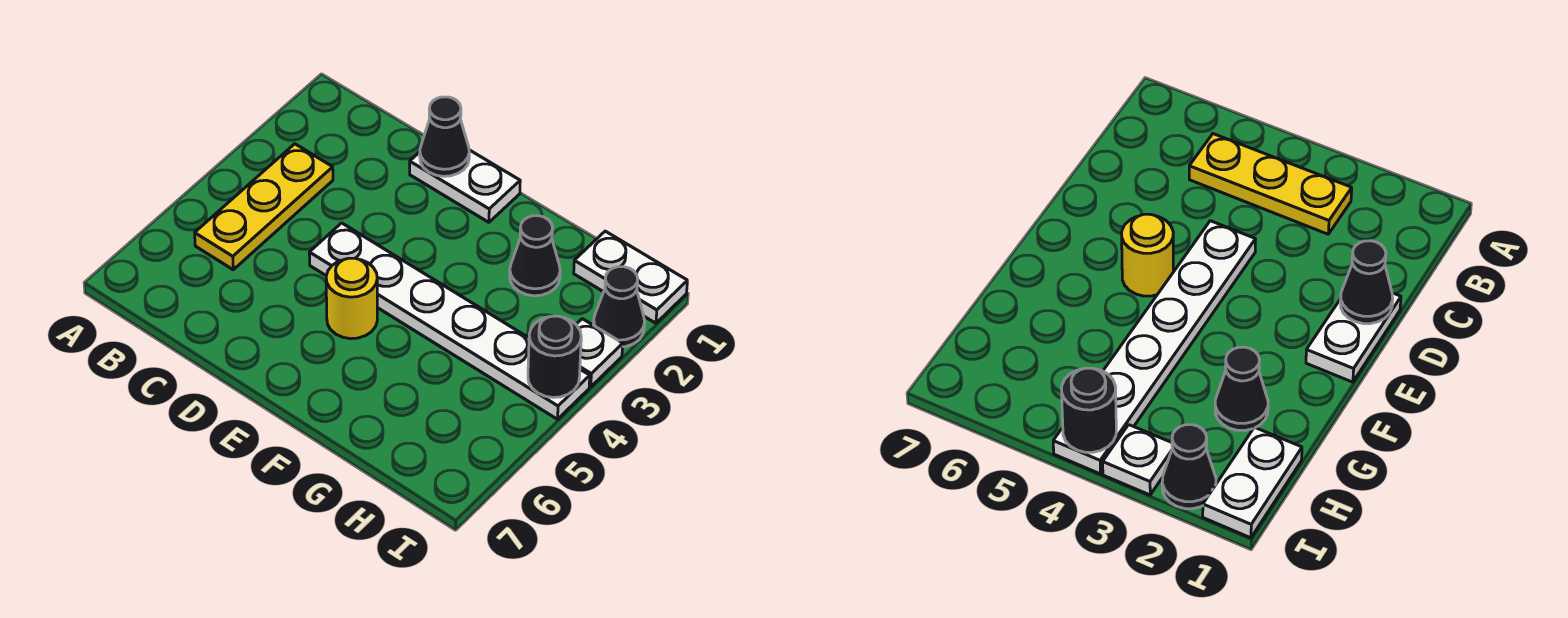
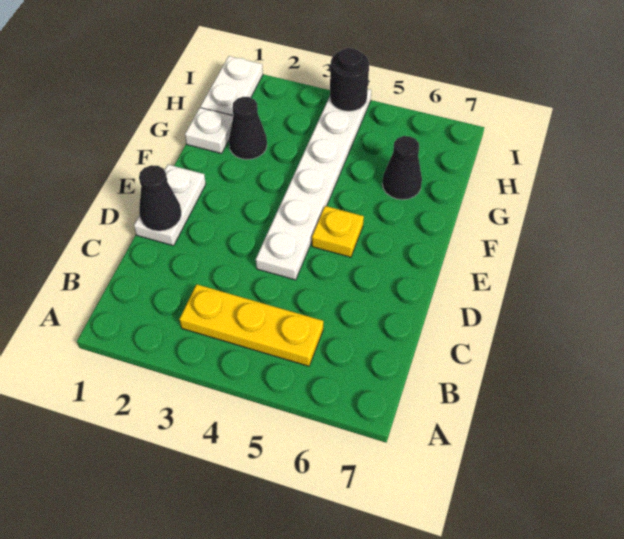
yellow round brick E5 level 1 -> yellow plate E5 level 1
black cone I2 level 1 -> black cone G6 level 1
white plate I3 level 1 -> white plate G1 level 1

